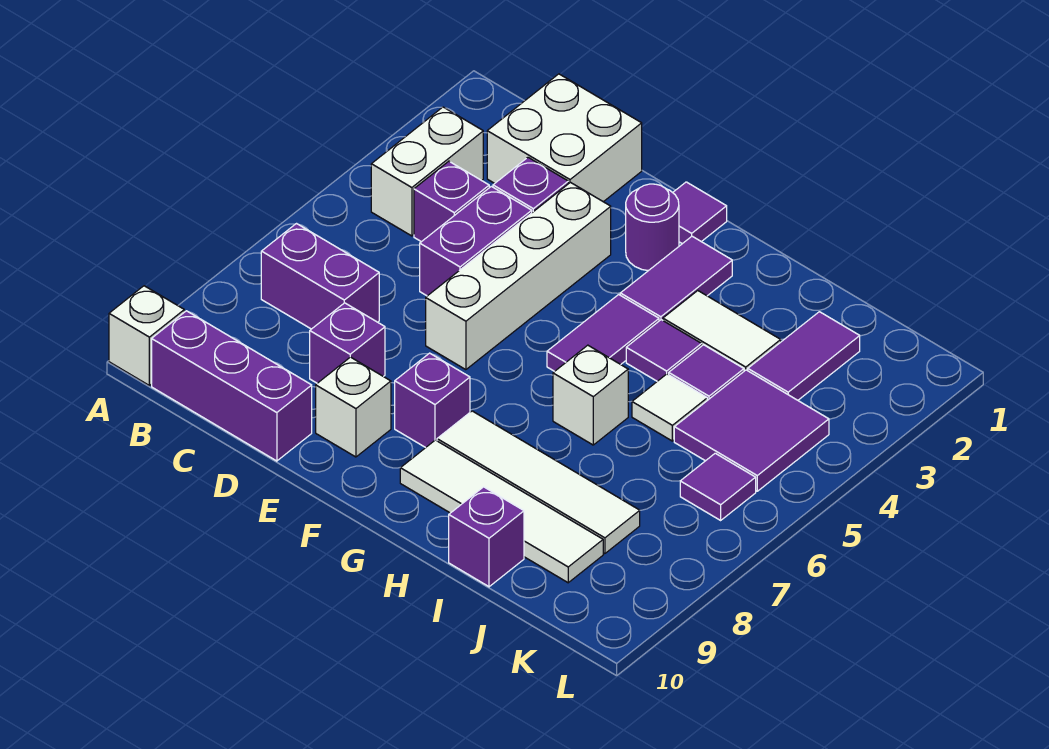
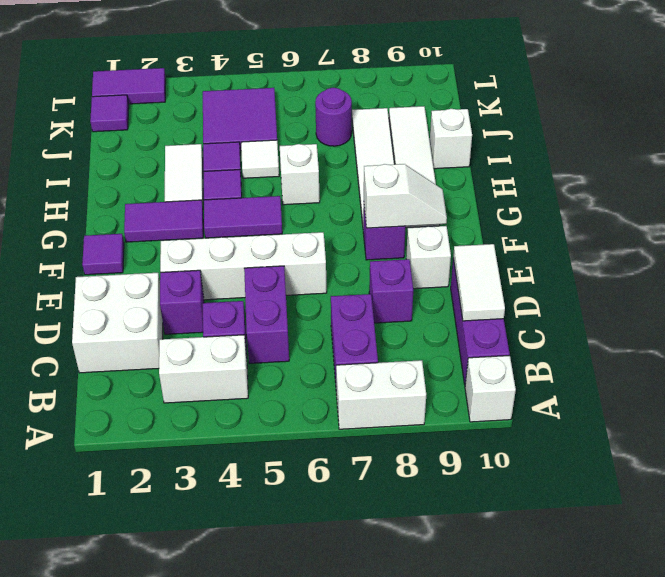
none -> white brick A7:A8 level 1
none -> white tile C10:D10 level 2
purple brick D4:D5 level 1 -> purple brick C5:D5 level 1
purple round brick F2 level 1 -> purple round brick J7 level 1
none -> white slope F8:F9 level 2 top 8
purple brick I10 level 1 -> white brick I10 level 1
purple tile J2:J3 level 1 -> purple tile L1:L2 level 1
purple tile K6 level 1 -> purple tile K1 level 1

